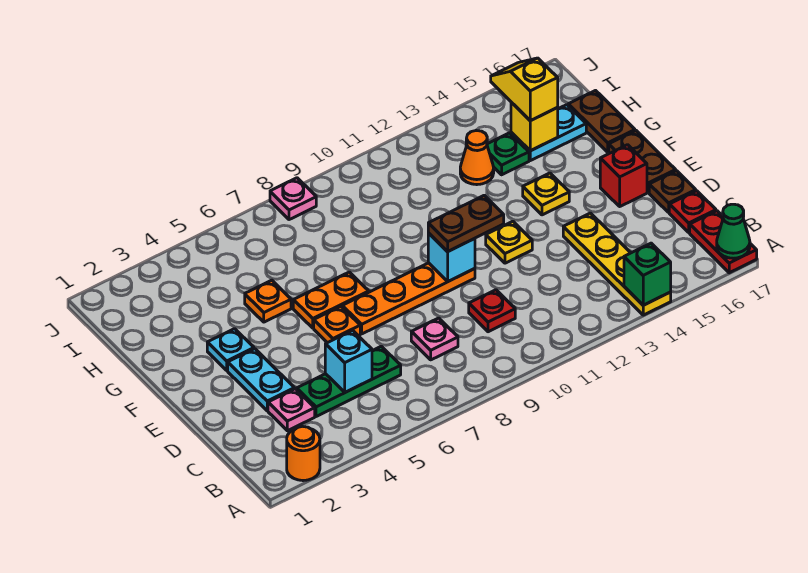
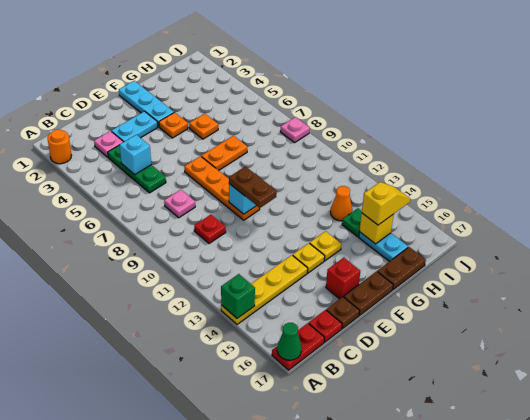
orange plate E6 level 1 -> orange plate F4 level 1
yellow plate E12 level 1 -> yellow plate E14 level 1
cyan plate F3 level 1 -> cyan plate F1:F3 level 1
orange plate F6:F7 level 1 -> orange plate F7:G7 level 1

